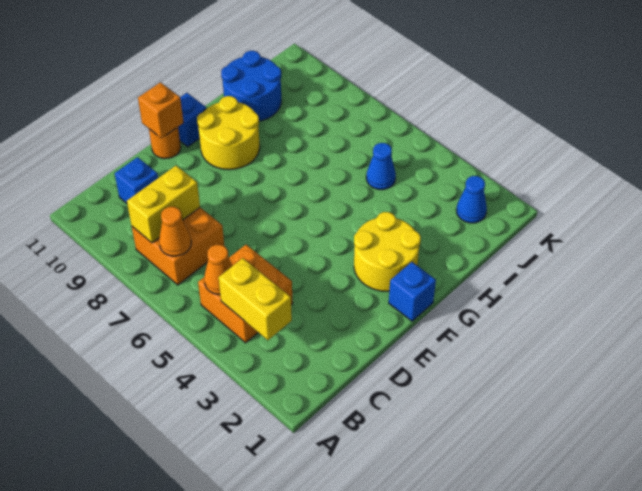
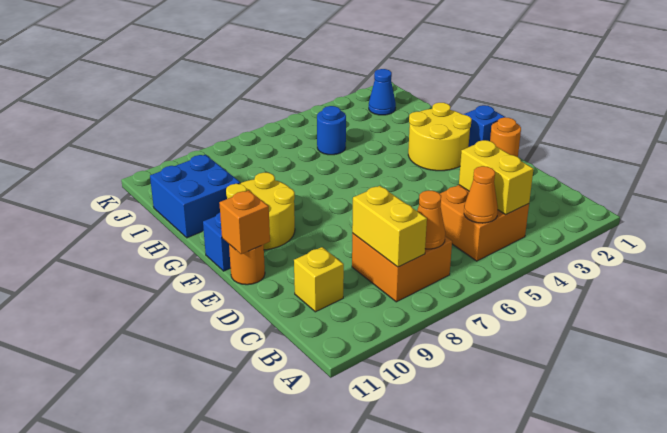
yellow brick B3:B4 level 2 -> yellow brick B4:C4 level 2
blue brick C10 level 1 -> yellow brick C10 level 1
none -> orange round brick E1 level 1
blue round brick H10:I11 level 1 -> blue brick H10:I11 level 1
blue cone I5 level 1 -> blue round brick I5 level 1

